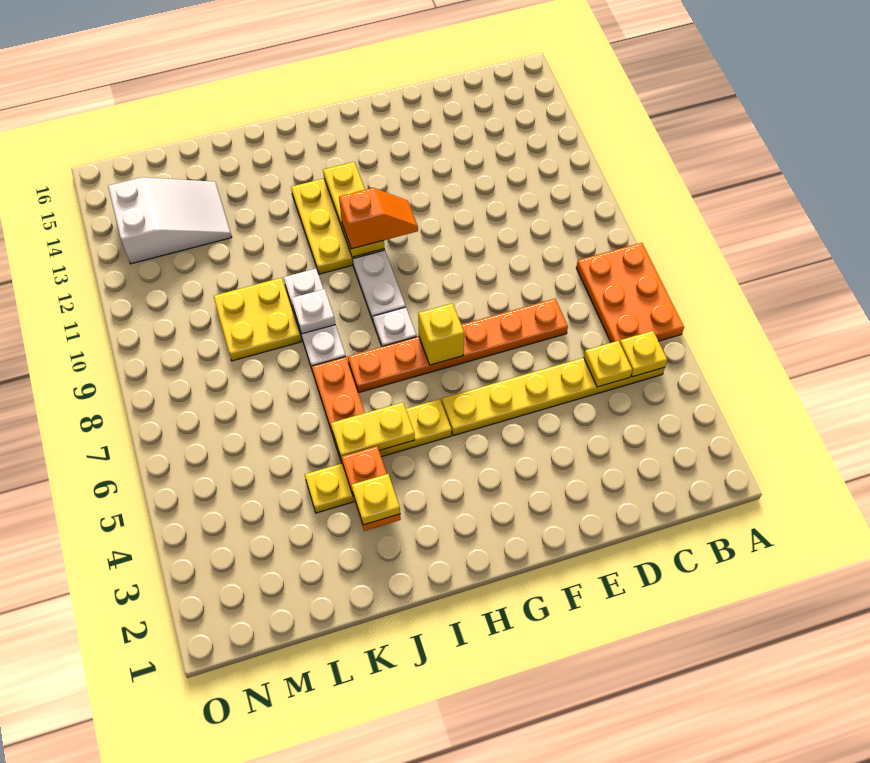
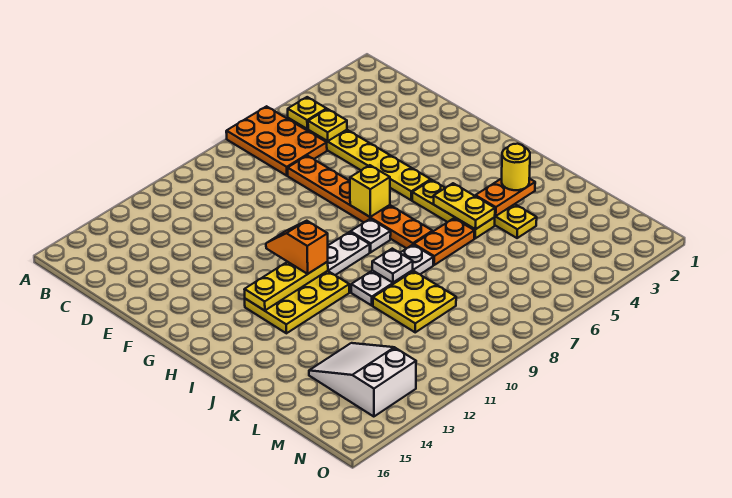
orange plate A6:B8 level 1 -> orange plate A6:C7 level 1
yellow plate J3 level 3 -> yellow round brick J3 level 3

